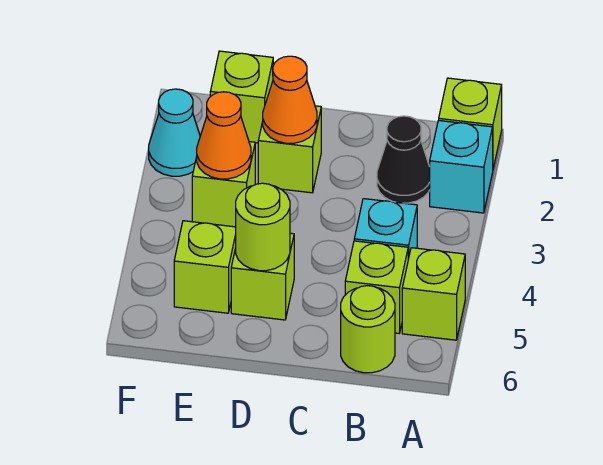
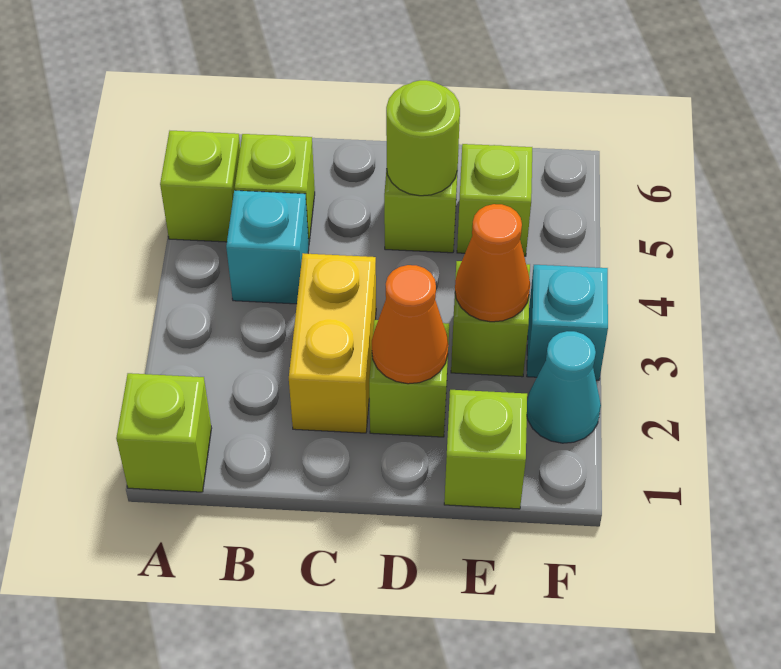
cyan brick A2 level 1 -> cyan brick F3 level 1
black cone B2 level 1 -> none
lime round brick B6 level 1 -> none
none -> yellow brick C2:C3 level 1

